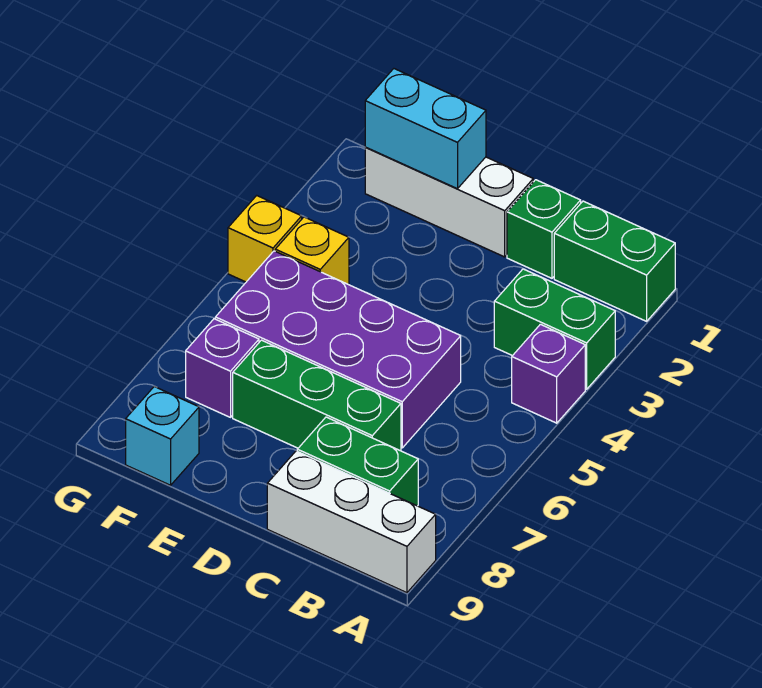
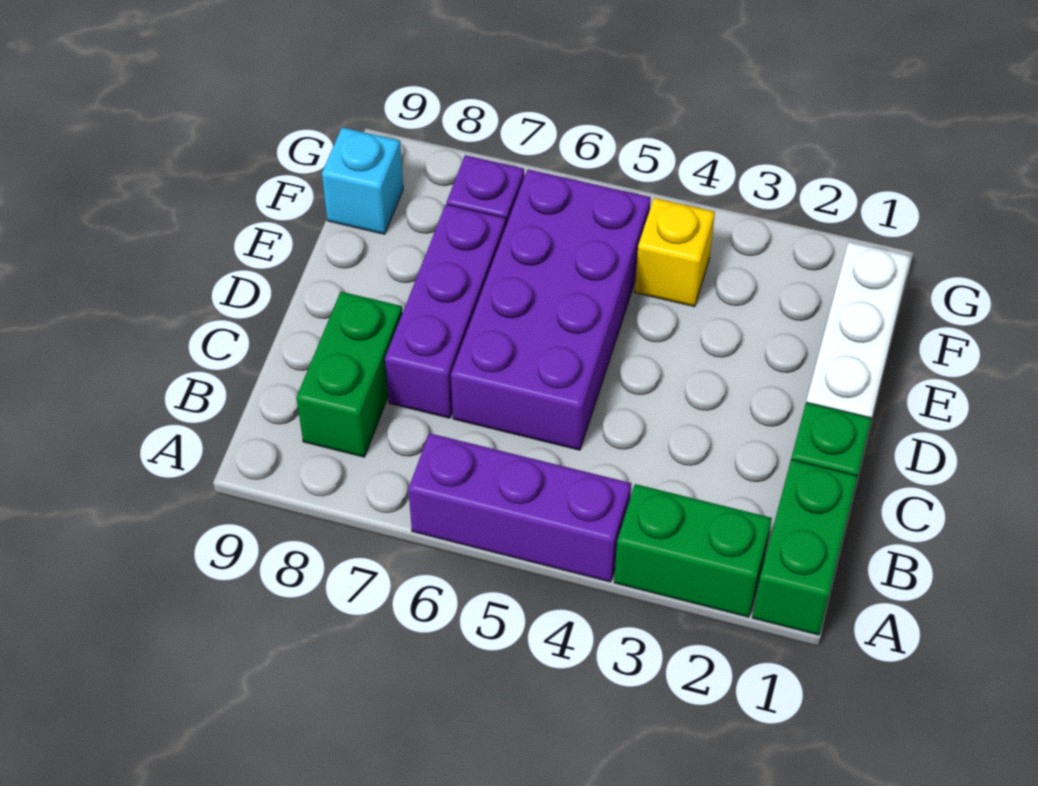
green brick A3:B3 level 1 -> green brick A2:A3 level 1
purple brick A4 level 1 -> purple brick A4:A6 level 1
white brick A9:C9 level 1 -> none
green brick C7:E7 level 1 -> purple brick C7:E7 level 1
cyan brick E1:F1 level 2 -> none
yellow brick G4 level 1 -> none

